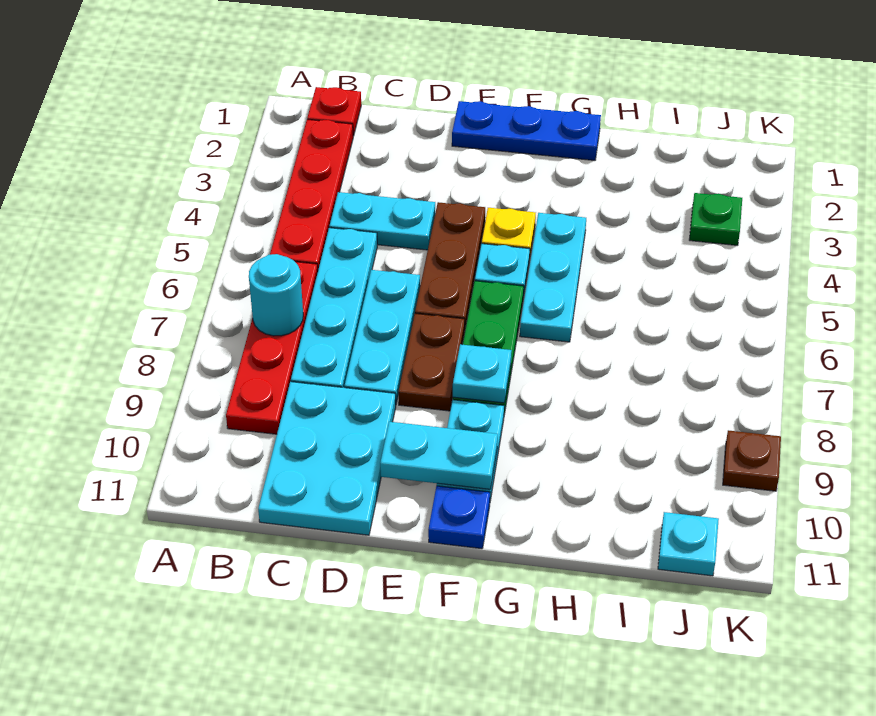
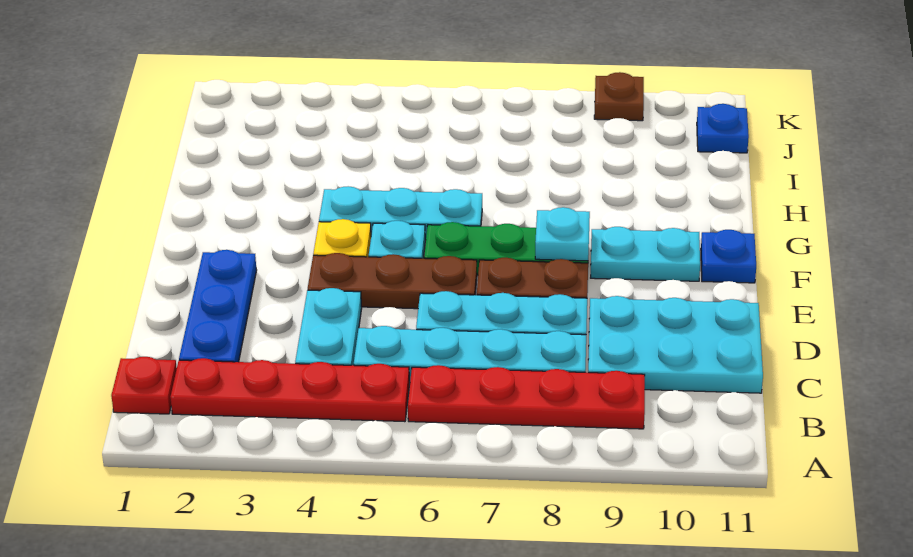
cyan round brick B7 level 2 -> none
blue plate E1:G1 level 1 -> blue plate C2:E2 level 1
cyan plate E10:F10 level 2 -> none
green plate J3 level 1 -> none
cyan plate J11 level 1 -> blue plate J11 level 1

